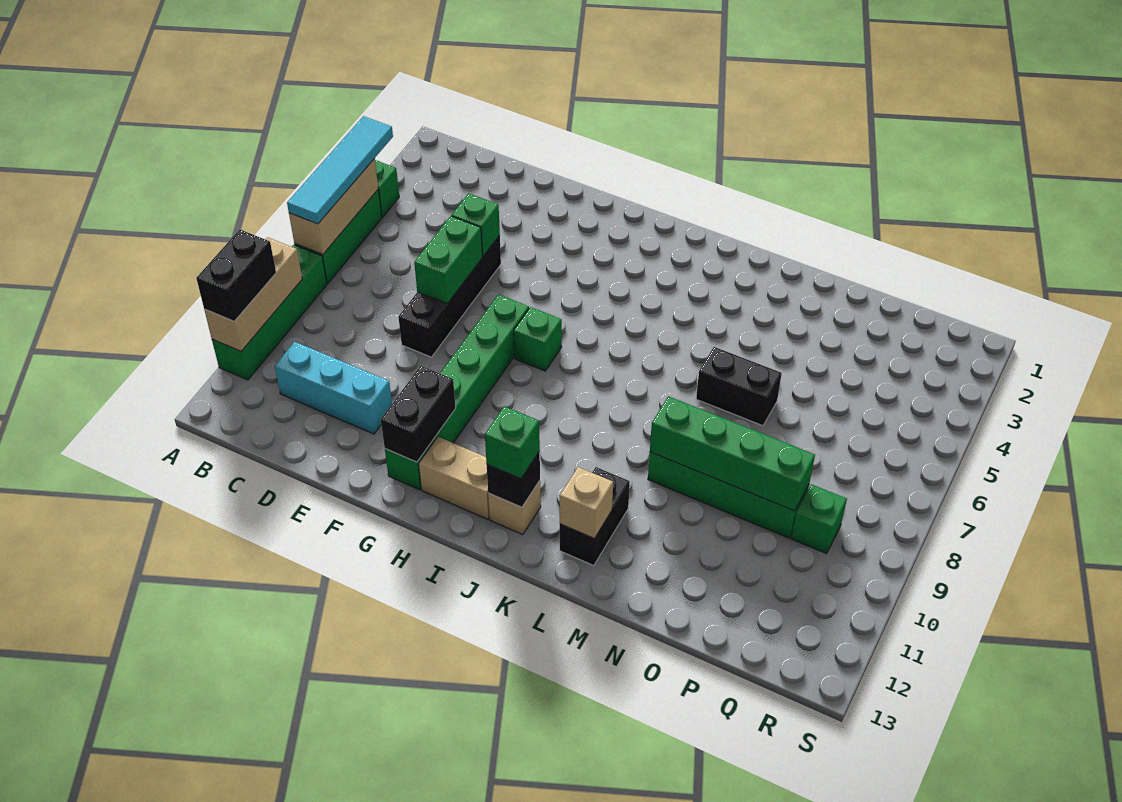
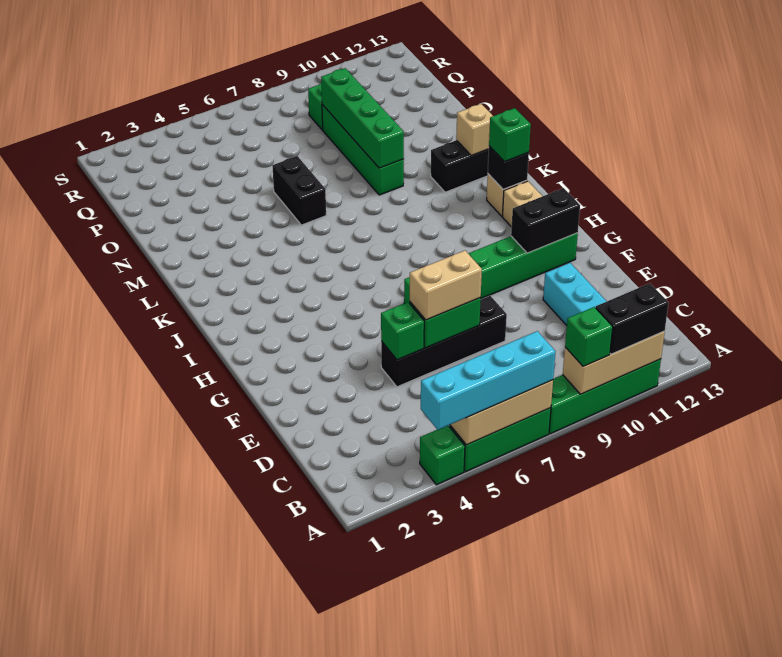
cyan tile A4:A7 level 3 -> cyan brick A4:A7 level 3
none -> tan brick E6:E7 level 3
green brick H7 level 1 -> green brick A9 level 3

